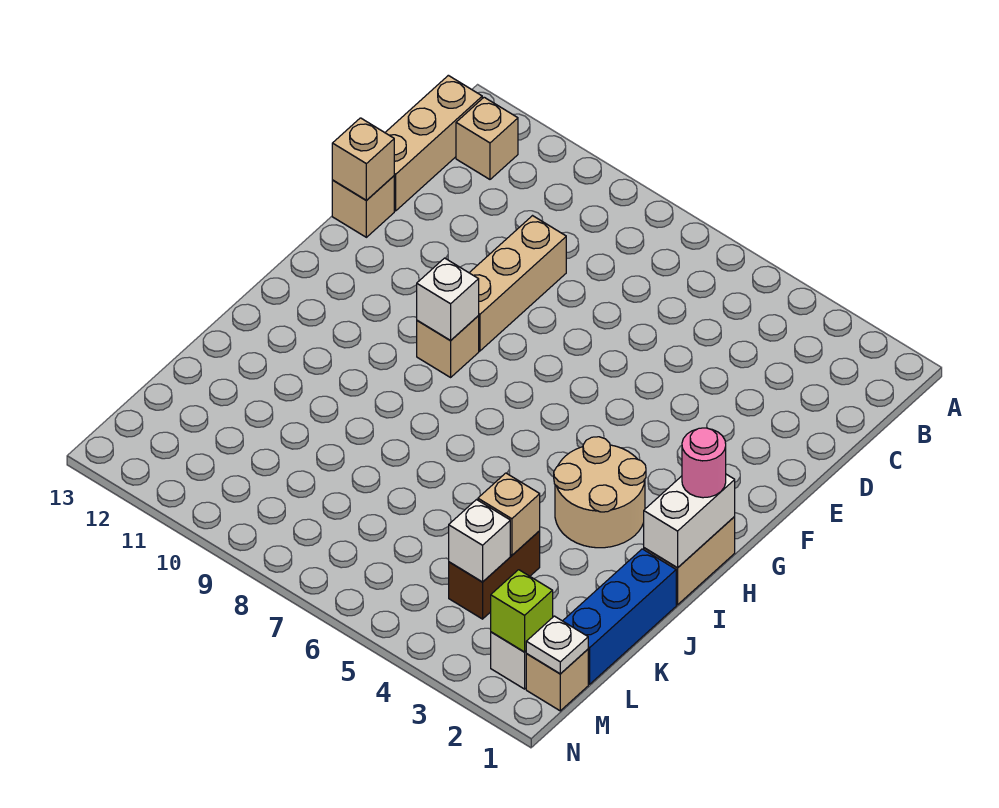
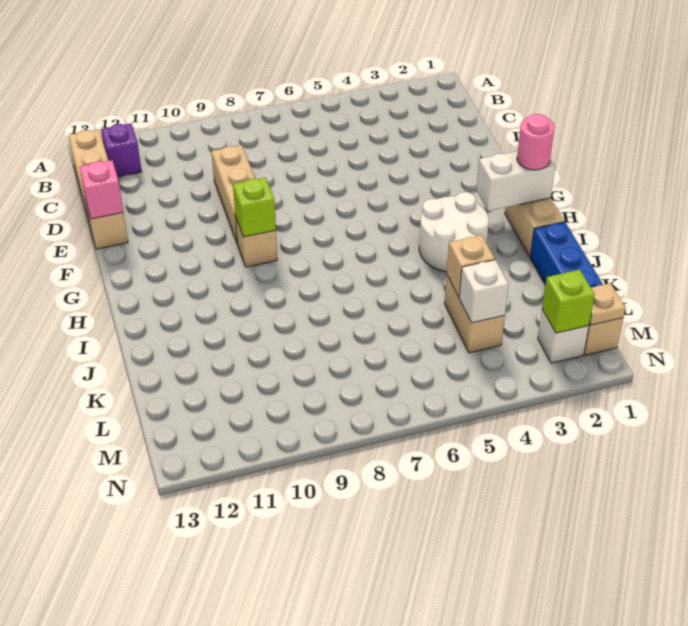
tan brick B12 level 1 -> purple brick B12 level 1
tan brick E13 level 2 -> pink brick E13 level 2
white brick G9 level 2 -> lime brick G9 level 2
white brick H1:I1 level 2 -> white brick H1:H2 level 2
tan round brick H3:I4 level 1 -> white round brick H3:I4 level 1
brown brick K4:L4 level 1 -> tan brick K4:L4 level 1
white plate M1 level 2 -> tan plate M1 level 2

